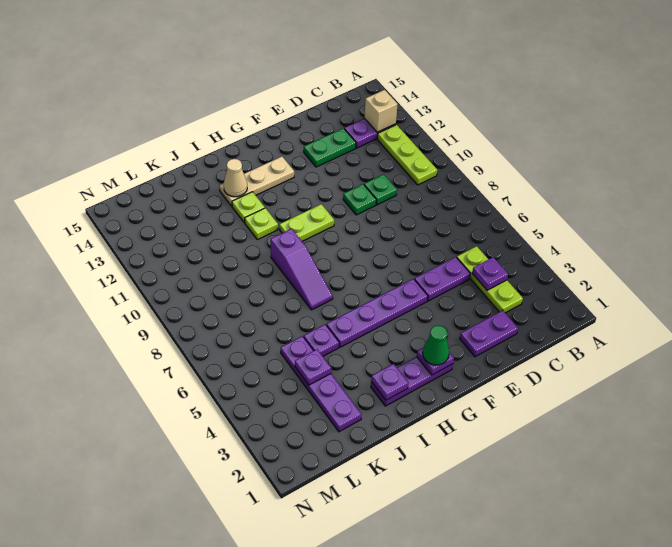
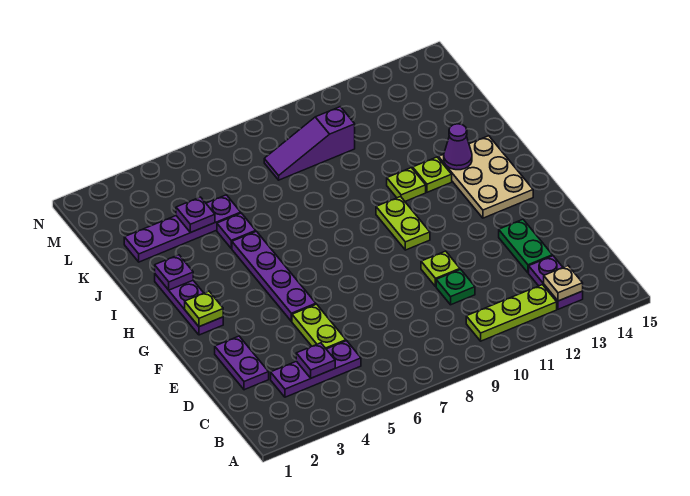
tan brick B13 level 2 -> tan plate B13 level 2
lime plate C3:C5 level 1 -> purple plate C3:C5 level 1
purple plate D5:E5 level 1 -> lime plate D5:E5 level 1
green plate E10 level 1 -> lime plate E10 level 1
purple plate G2 level 2 -> lime plate G2 level 2
green cone G2 level 3 -> none
tan plate G13:I13 level 1 -> tan plate G13:I14 level 1
purple slope I7:I9 level 1 top 9 -> purple slope L8:L10 level 1 top 10
tan cone I13 level 2 -> purple cone I13 level 2

